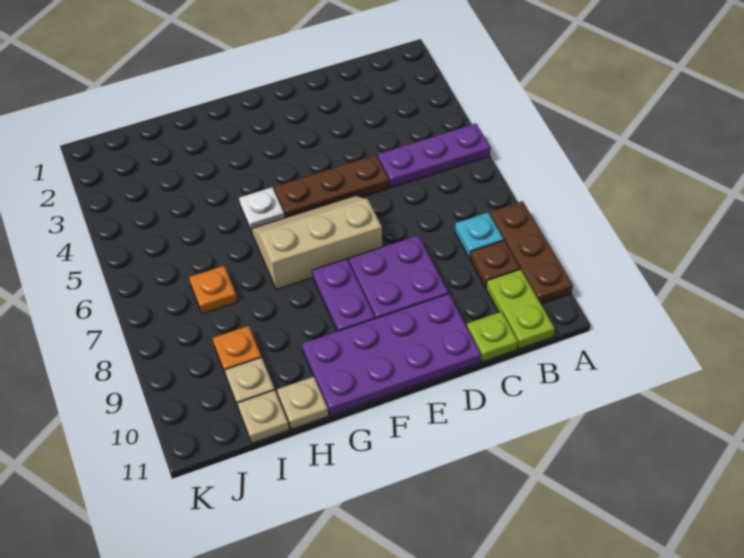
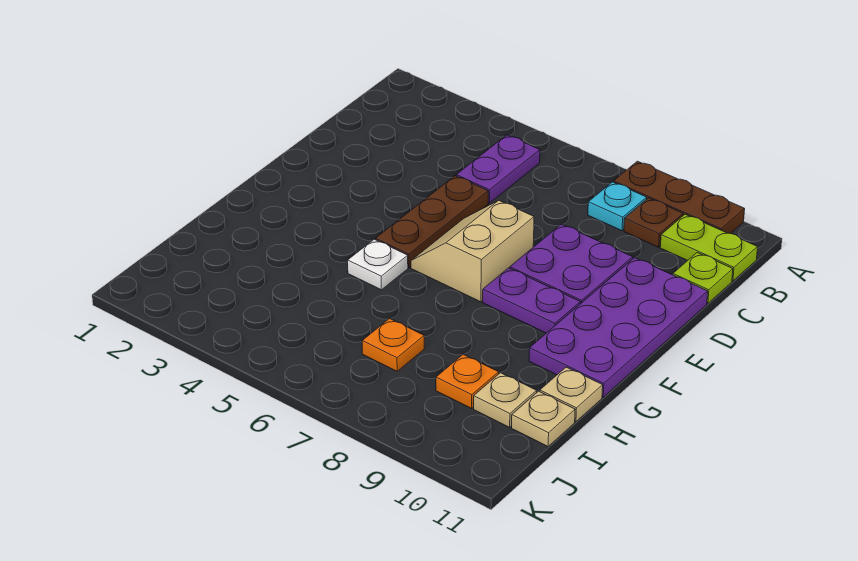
purple plate A5:C5 level 1 -> purple plate B5:C5 level 1
tan slope E6:G7 level 1 top 7 -> tan slope E6:F7 level 1 top 7

